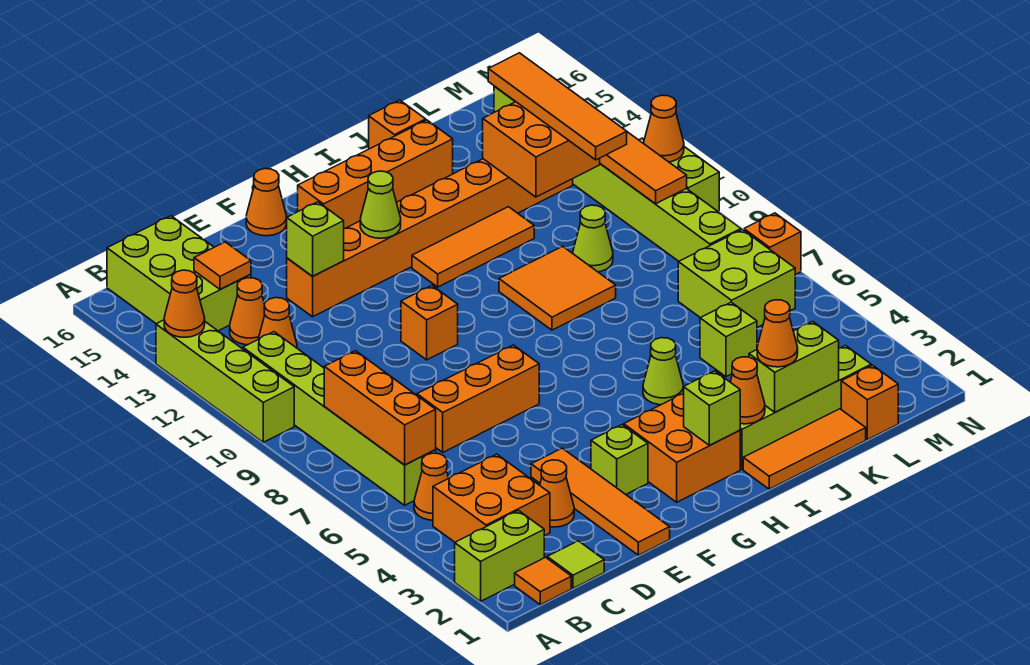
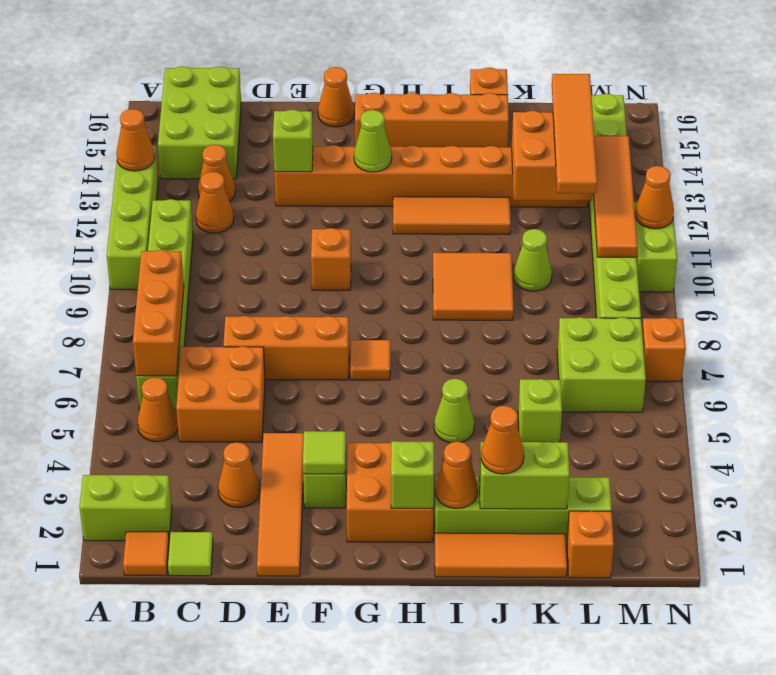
orange brick B3:C4 level 1 -> orange brick C5:D6 level 1
orange tile C14 level 2 -> orange tile G7 level 1
none -> lime tile F3 level 2

